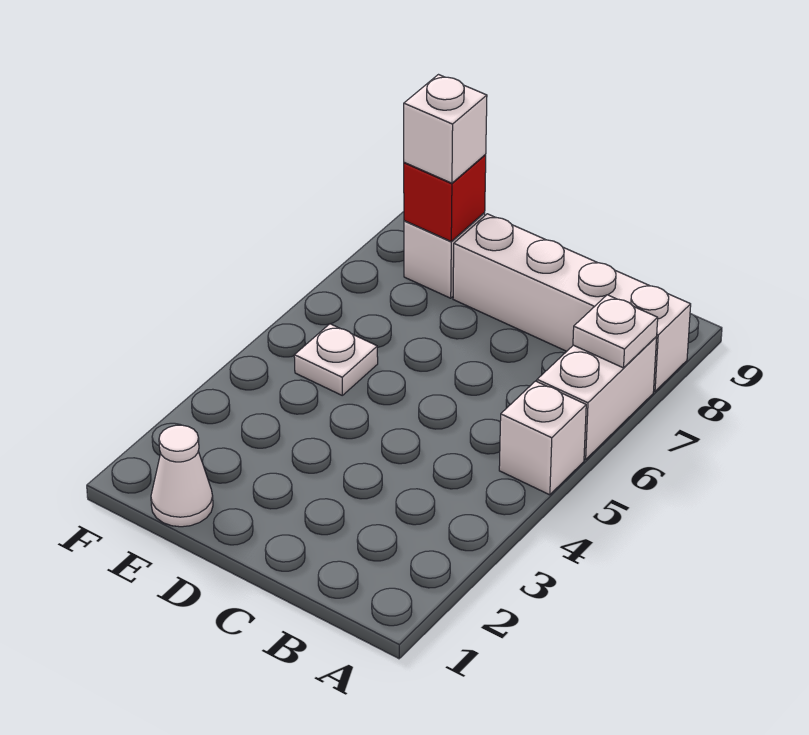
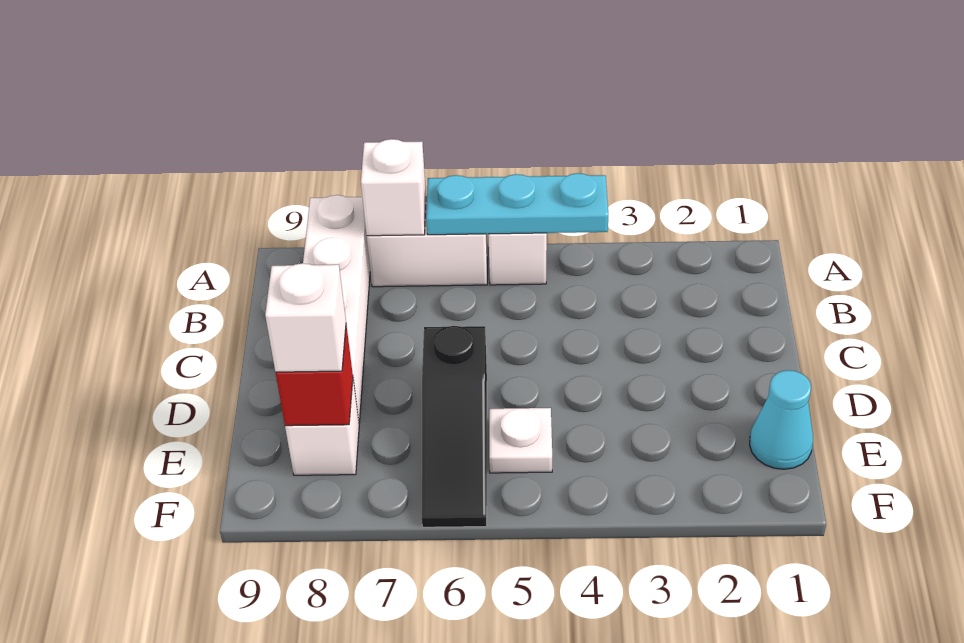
none -> cyan plate A4:A6 level 2
white plate A7 level 2 -> white brick A7 level 2
none -> black slope D6:F6 level 1 top D
white cone E1 level 1 -> cyan cone E1 level 1

